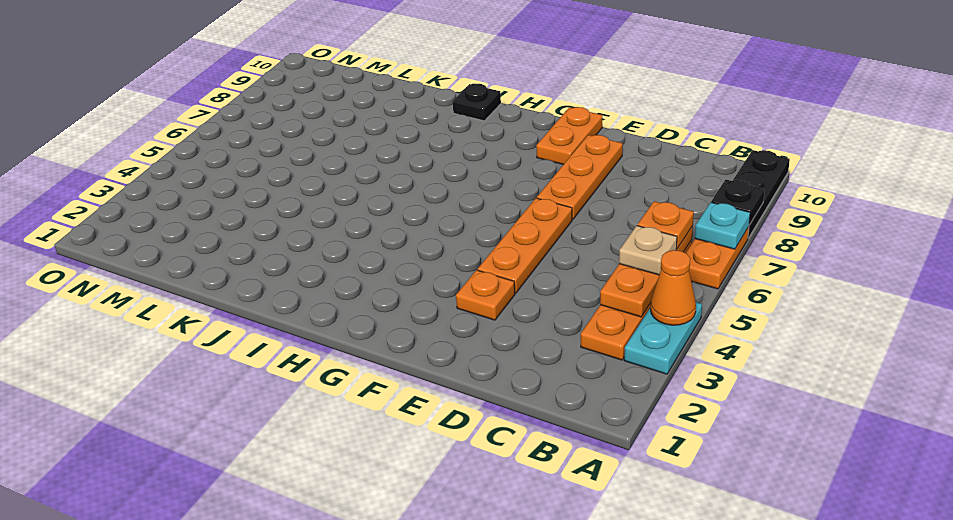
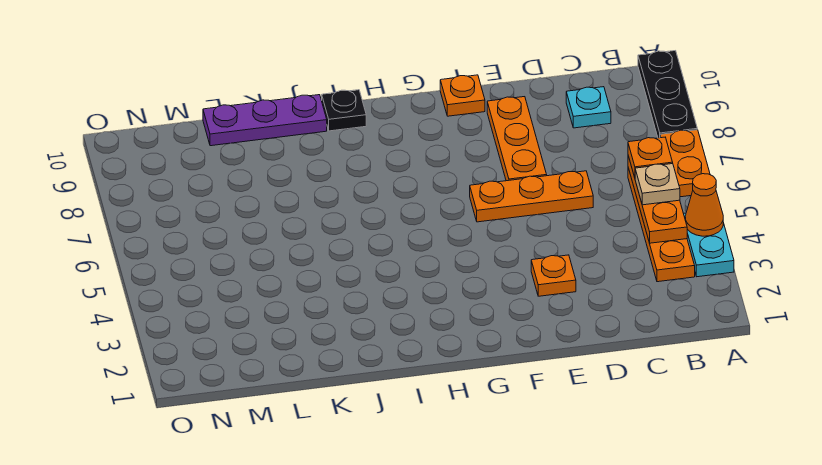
cyan plate A7 level 2 -> cyan plate C9 level 1
black plate A8 level 2 -> none
orange plate E4:E6 level 1 -> orange plate D6:F6 level 1
orange plate F9:F10 level 1 -> orange plate F10 level 1
none -> purple plate J10:L10 level 1

